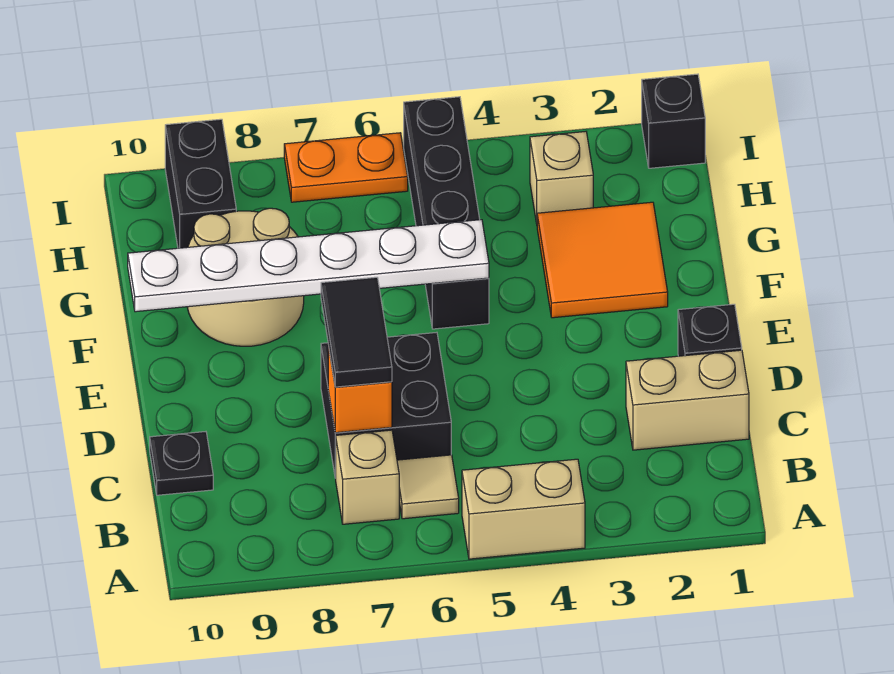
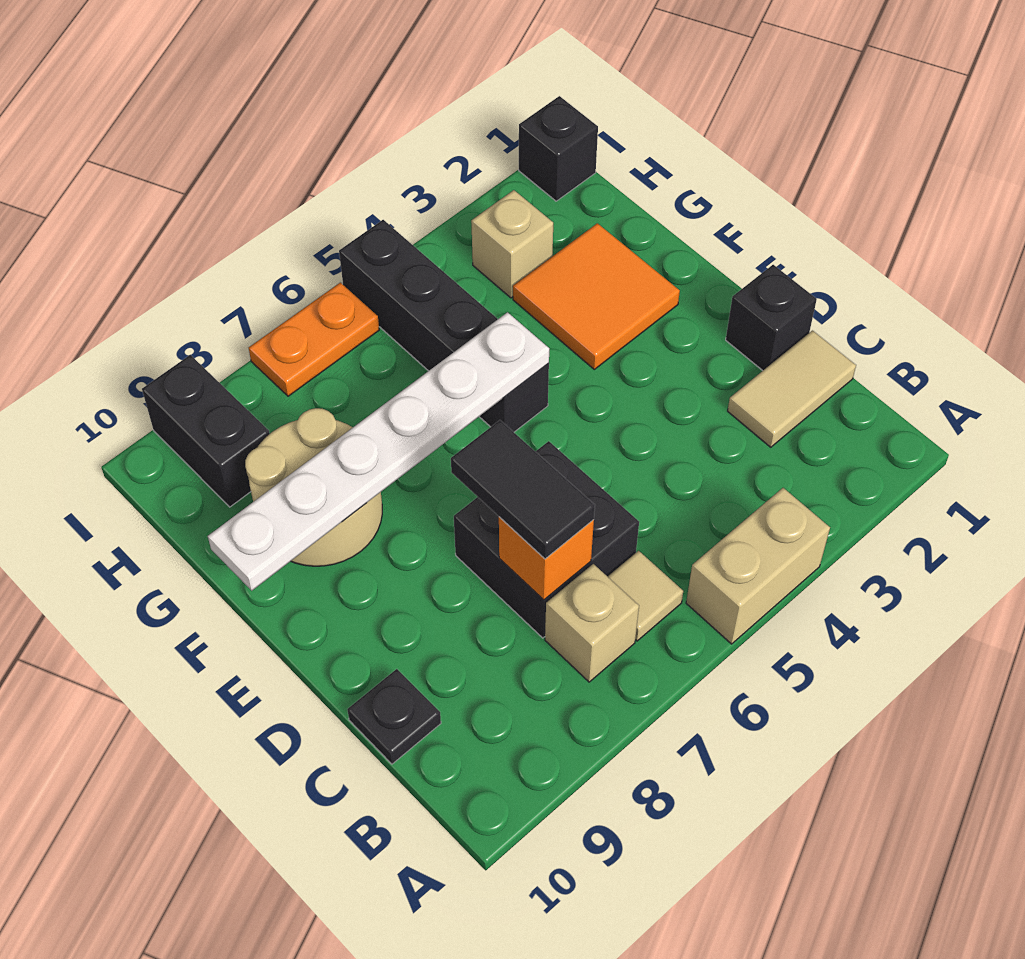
tan brick C1:C2 level 1 -> tan tile C1:C2 level 1

